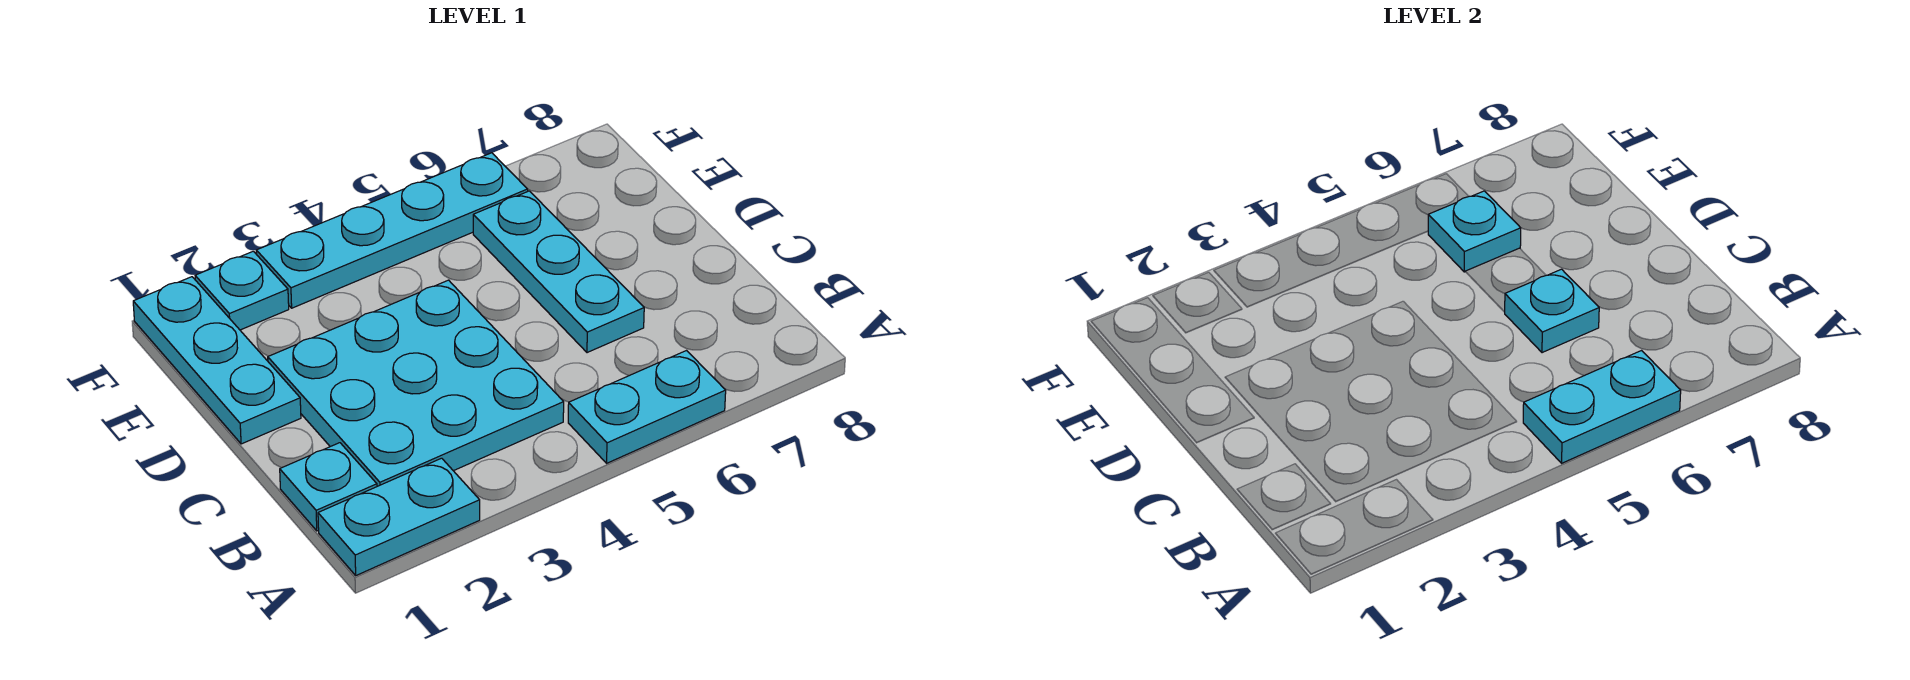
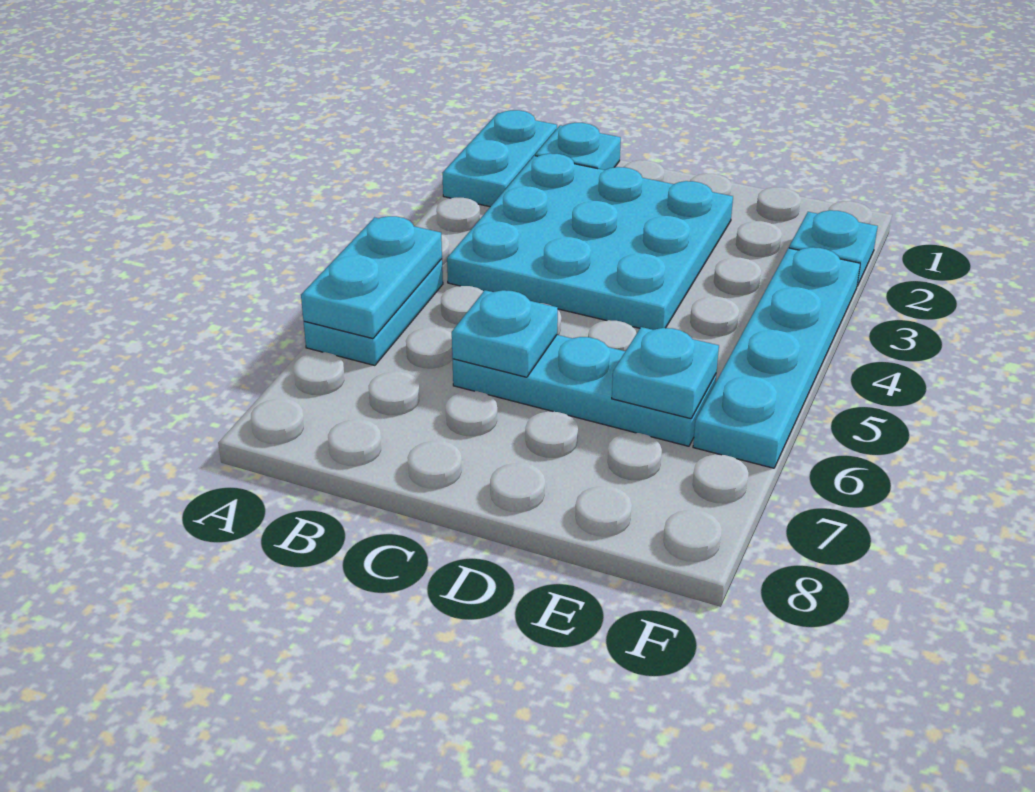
cyan plate D1:F1 level 1 -> none

